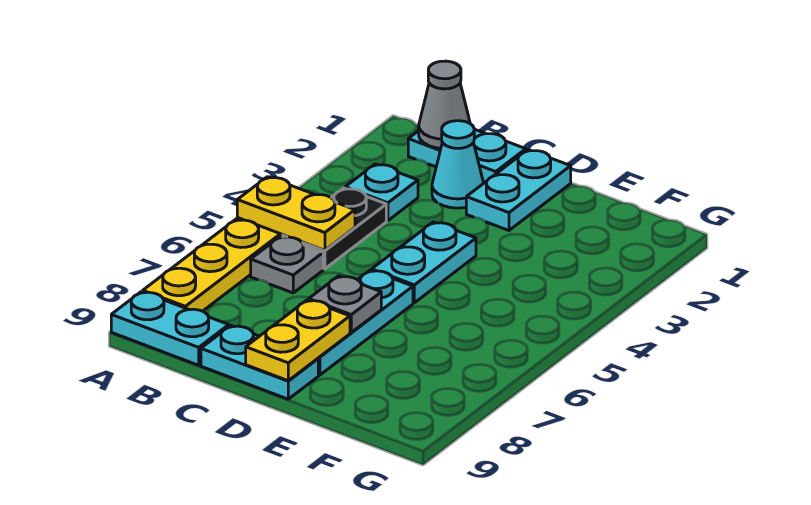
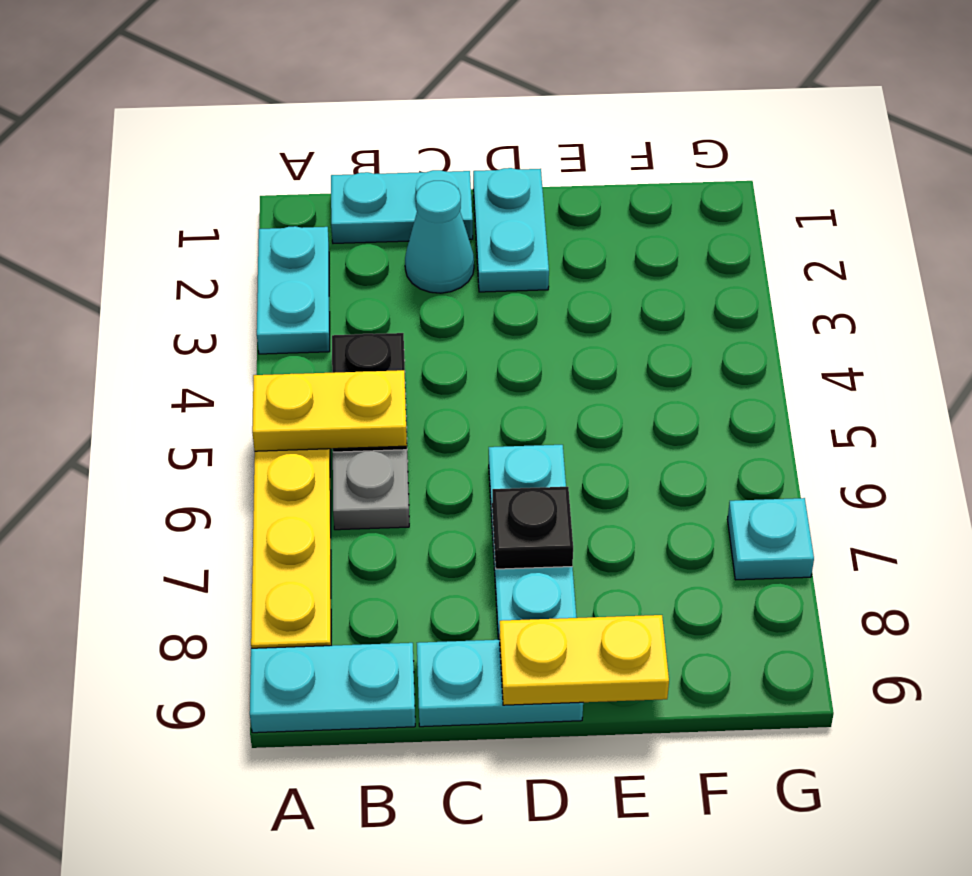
grey cone B1 level 2 -> none
cyan plate B3 level 1 -> cyan plate G7 level 1
cyan plate D4:D5 level 1 -> cyan plate A2:A3 level 1
grey plate D7 level 2 -> black plate D7 level 2
yellow plate D8:D9 level 2 -> yellow plate D9:E9 level 2

